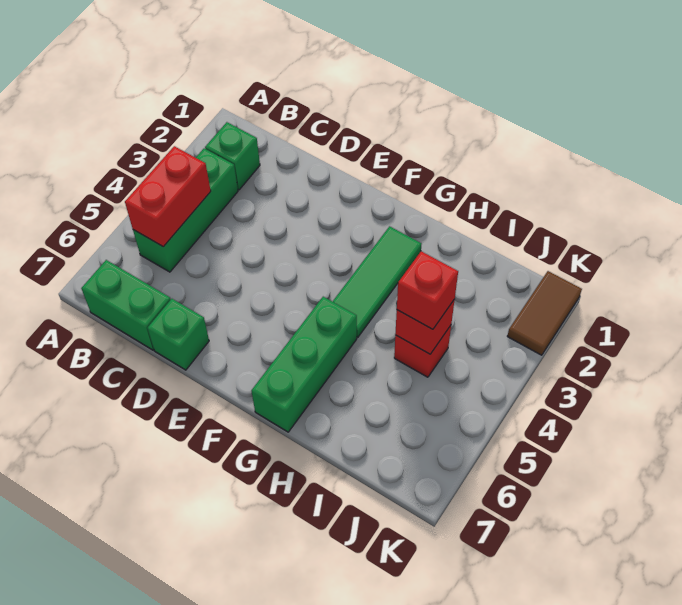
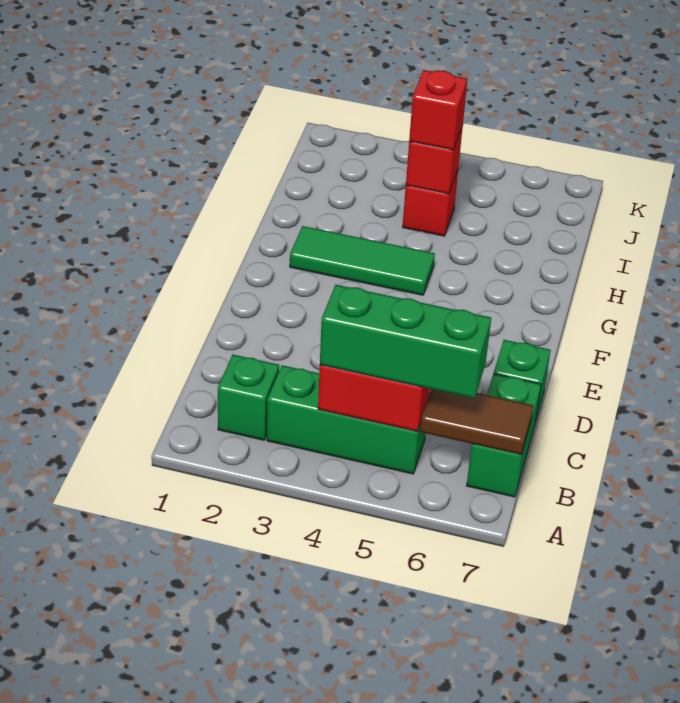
green brick G5:G7 level 1 -> green brick B4:B6 level 3
brown tile K1:K2 level 1 -> brown tile B6:B7 level 2

